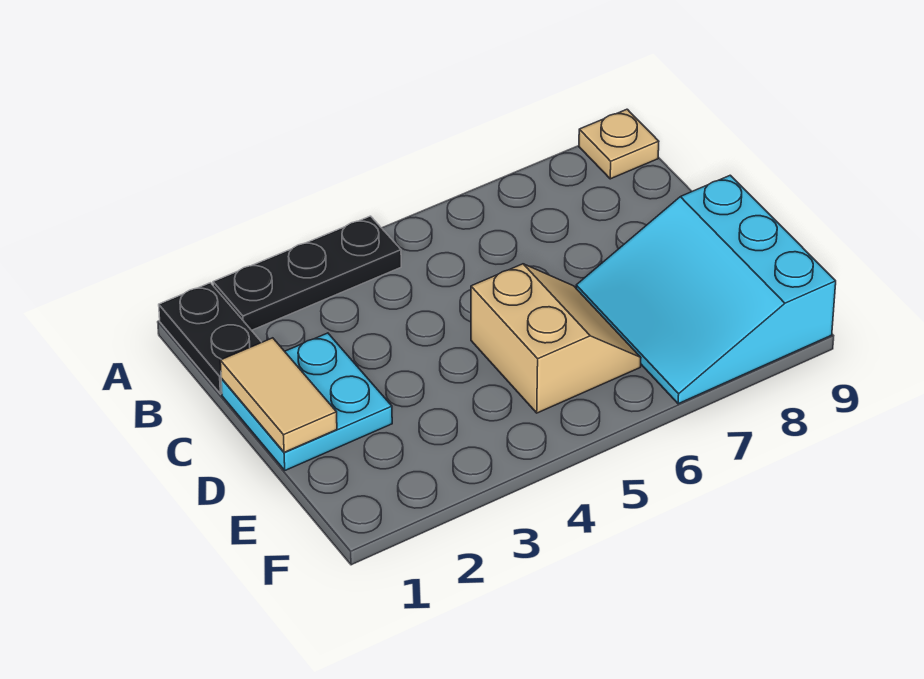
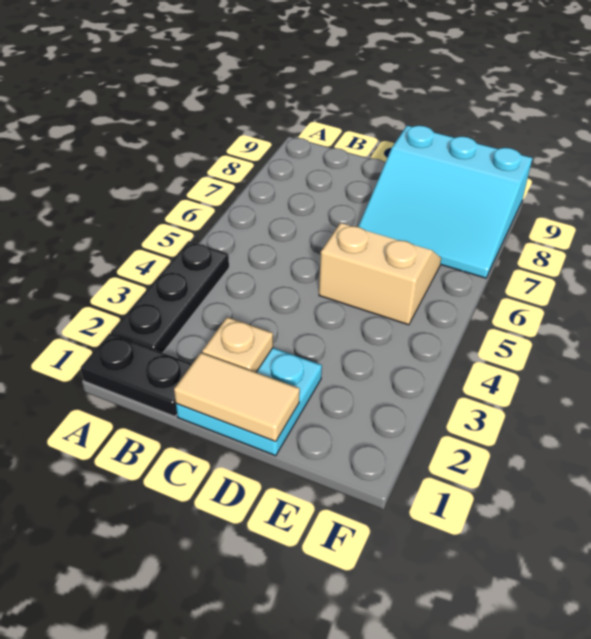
tan plate A9 level 1 -> tan plate C2 level 2

